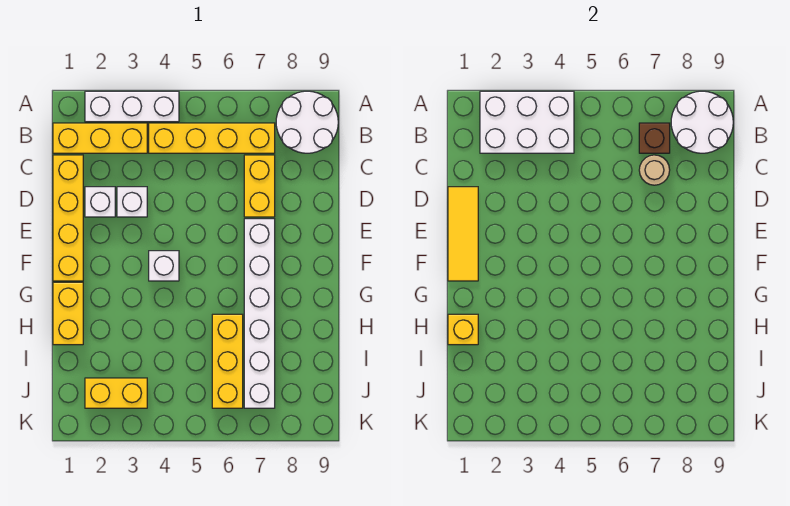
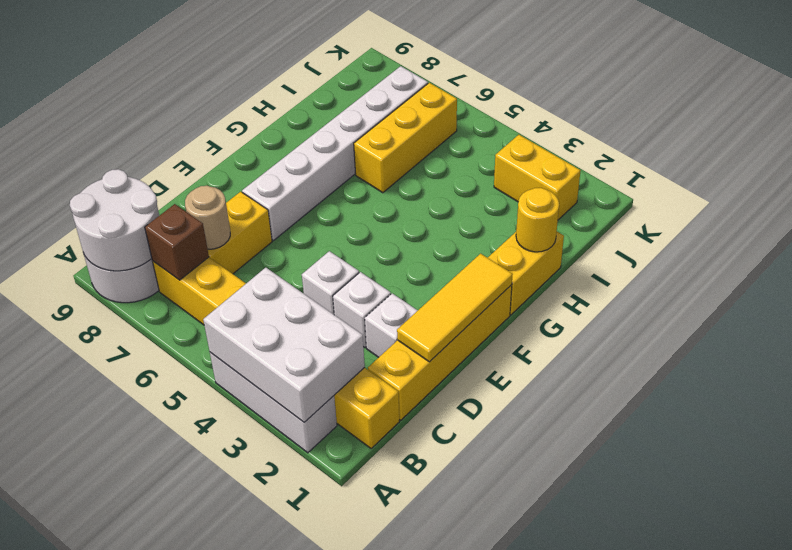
white brick F4 level 1 -> white brick D4 level 1
yellow brick H1 level 2 -> yellow round brick H1 level 2

